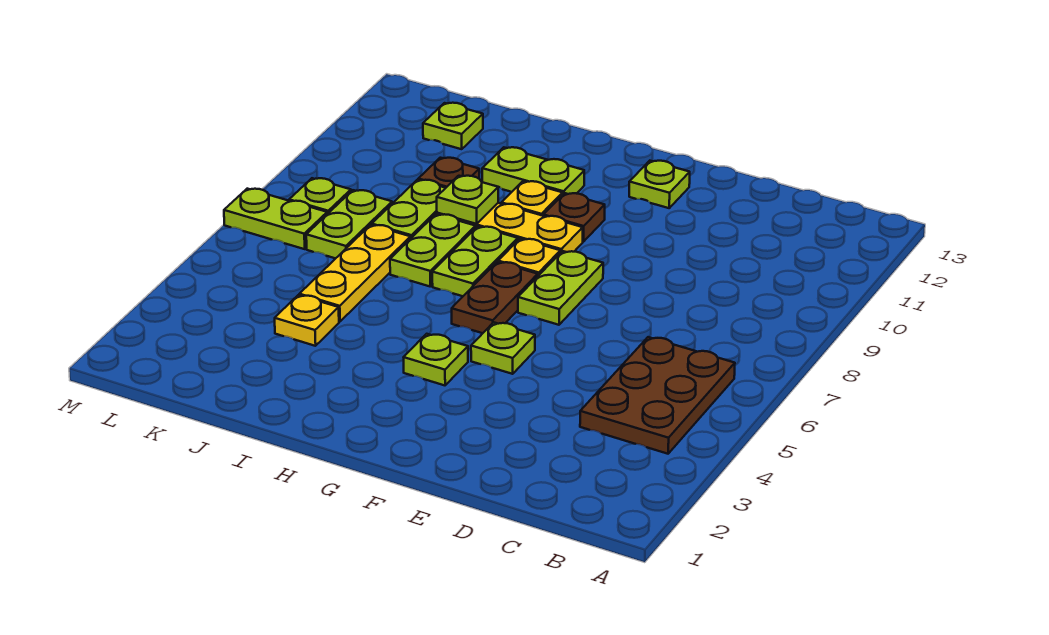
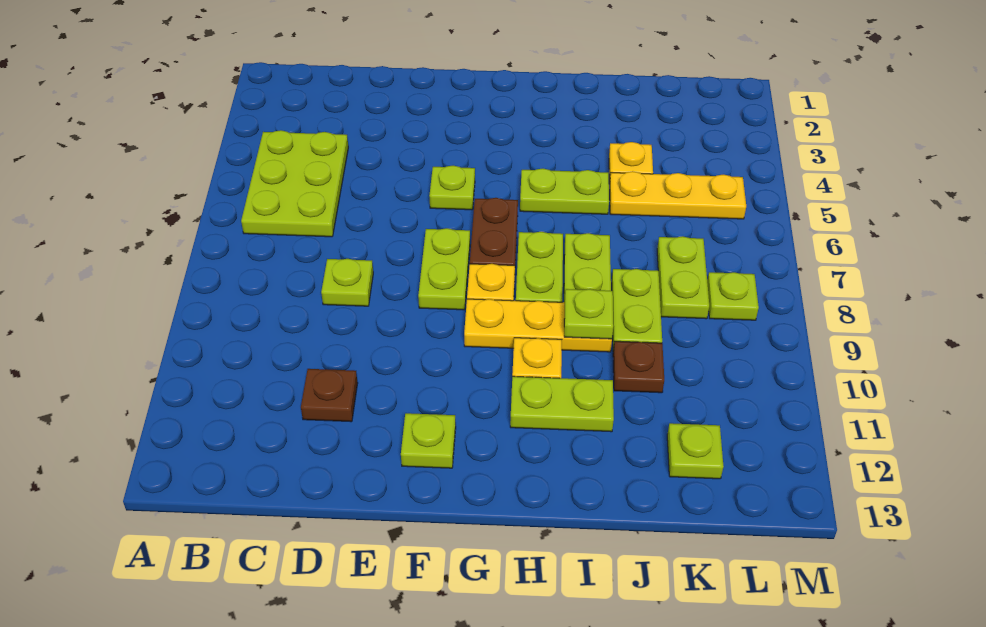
brown plate B4:C6 level 1 -> lime plate B4:C6 level 1
lime plate G4 level 1 -> lime plate D8 level 1
brown plate G10 level 1 -> brown plate D11 level 1
yellow plate J5:J7 level 1 -> yellow plate J5:L5 level 1
lime plate L7:M7 level 1 -> lime plate H5:I5 level 1

